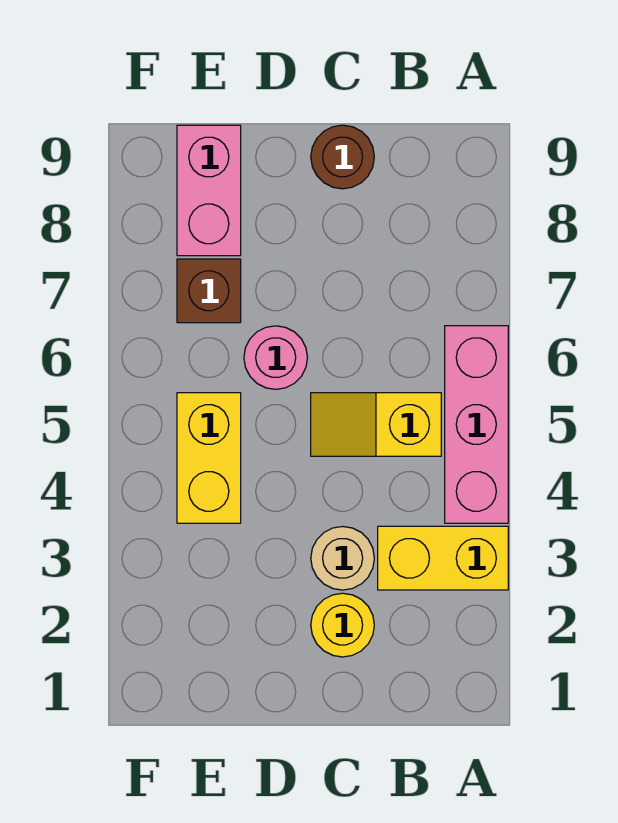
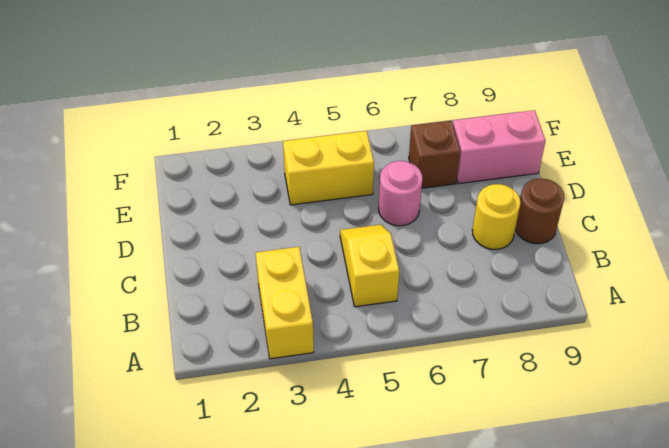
pink brick A4:A6 level 1 -> none
yellow round brick C2 level 1 -> yellow round brick C8 level 1
tan round brick C3 level 1 -> none

